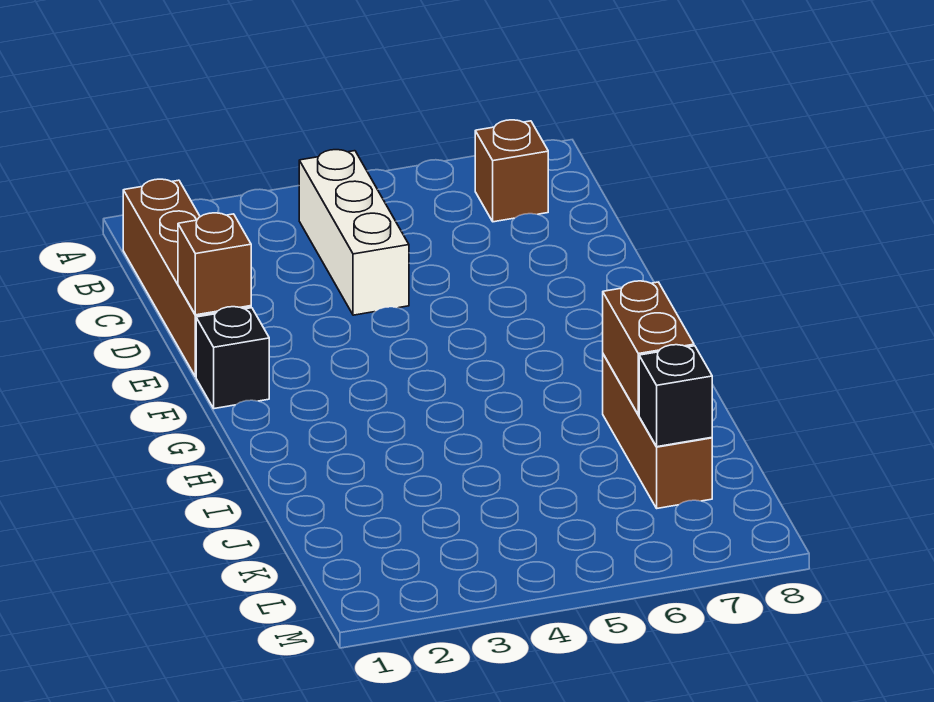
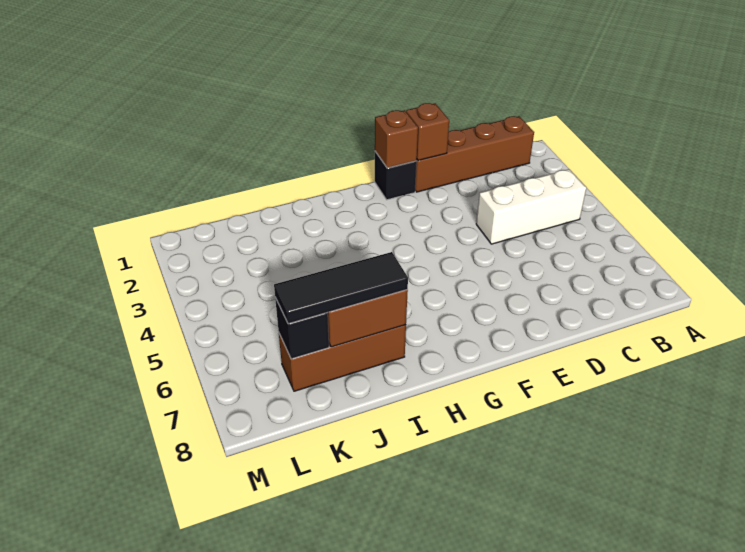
brown brick B7 level 1 -> brown brick F1 level 2
none -> black tile I7:K7 level 3

